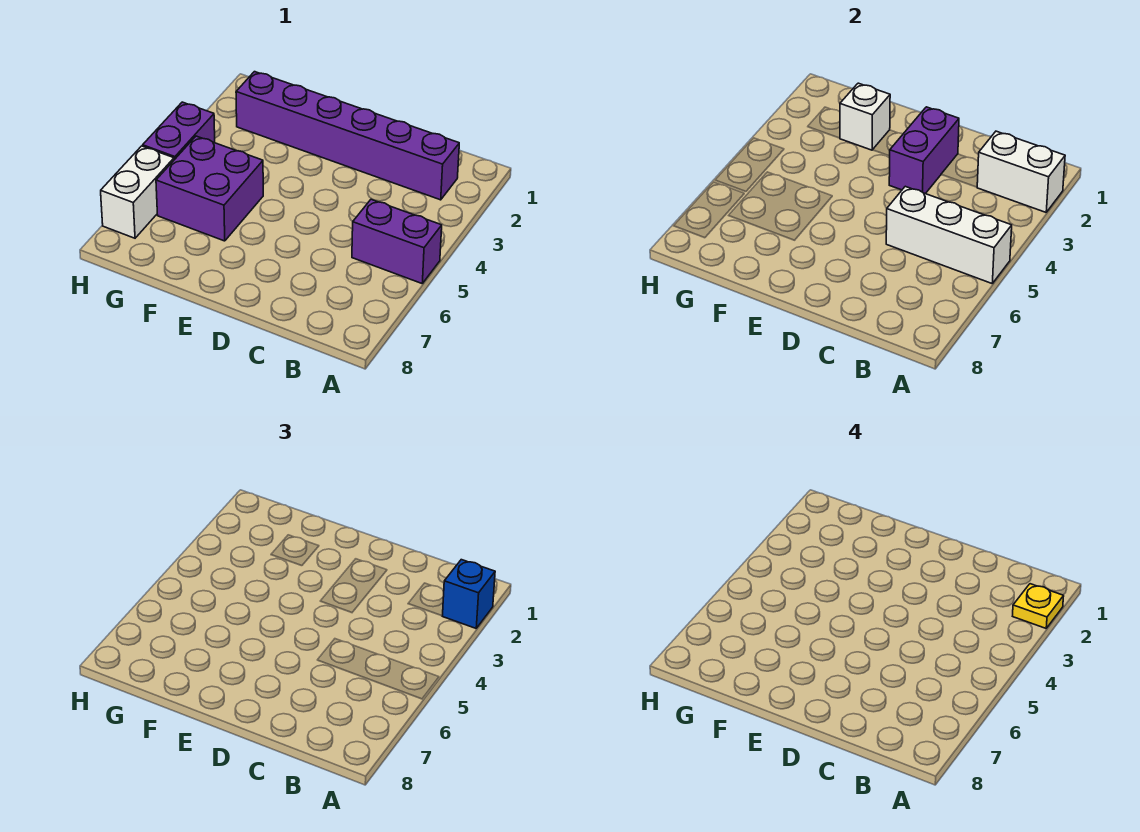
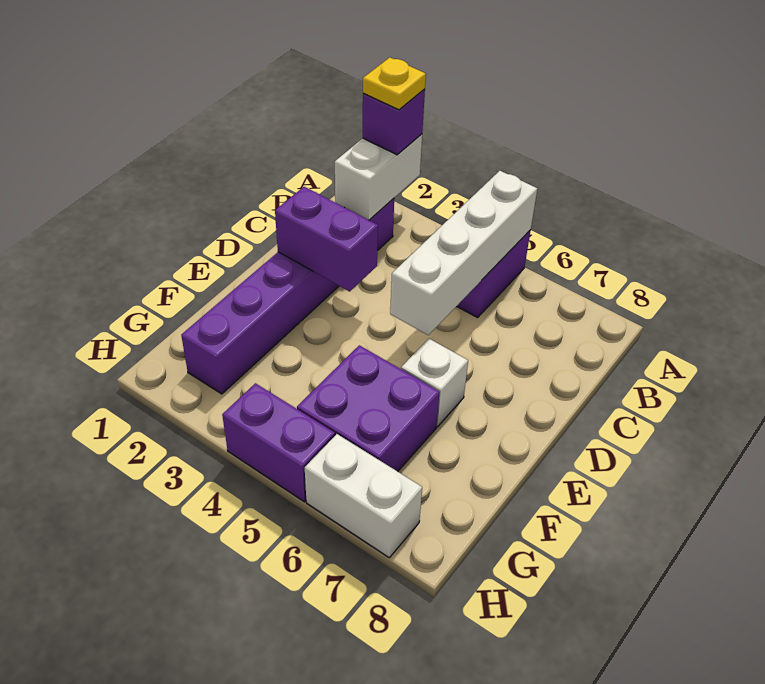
blue brick A2 level 3 -> purple brick A2 level 3
white brick A5:C5 level 2 -> white brick A5:D5 level 2
white brick F2 level 2 -> white brick E6 level 1

